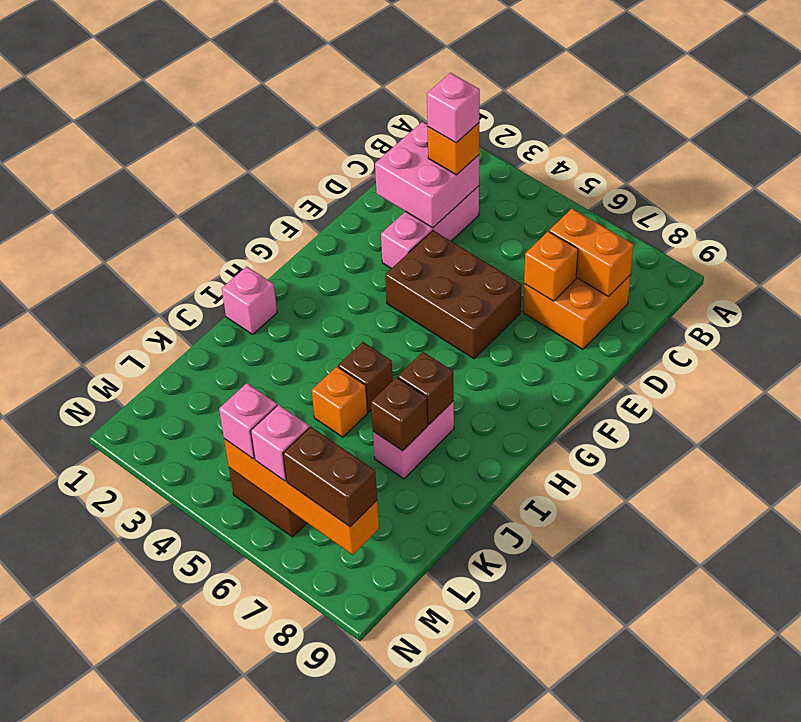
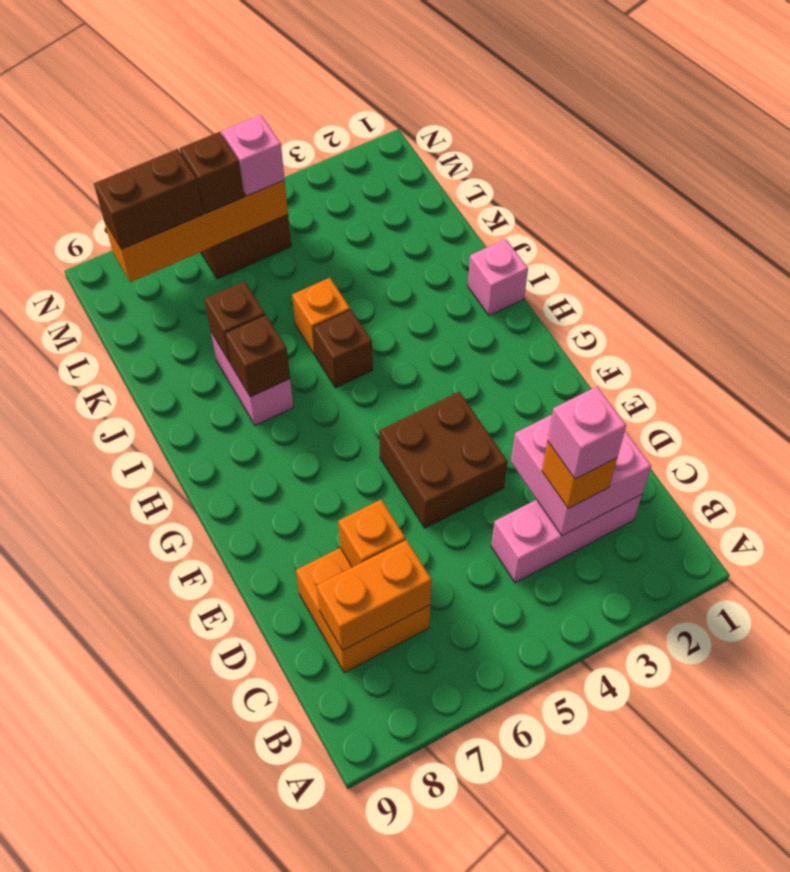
pink brick C3:E3 level 1 -> pink brick C2:C4 level 1
brown brick E4:F6 level 1 -> brown brick E4:F5 level 1
pink brick M6 level 3 -> brown brick M6 level 3

